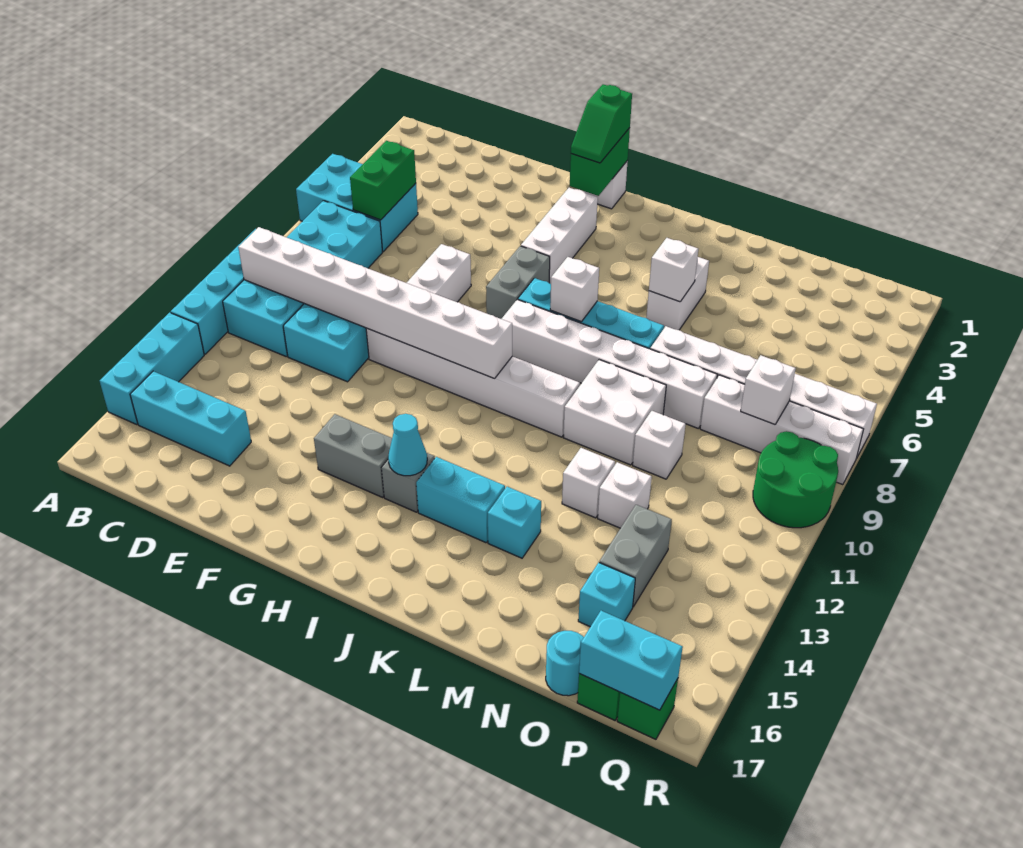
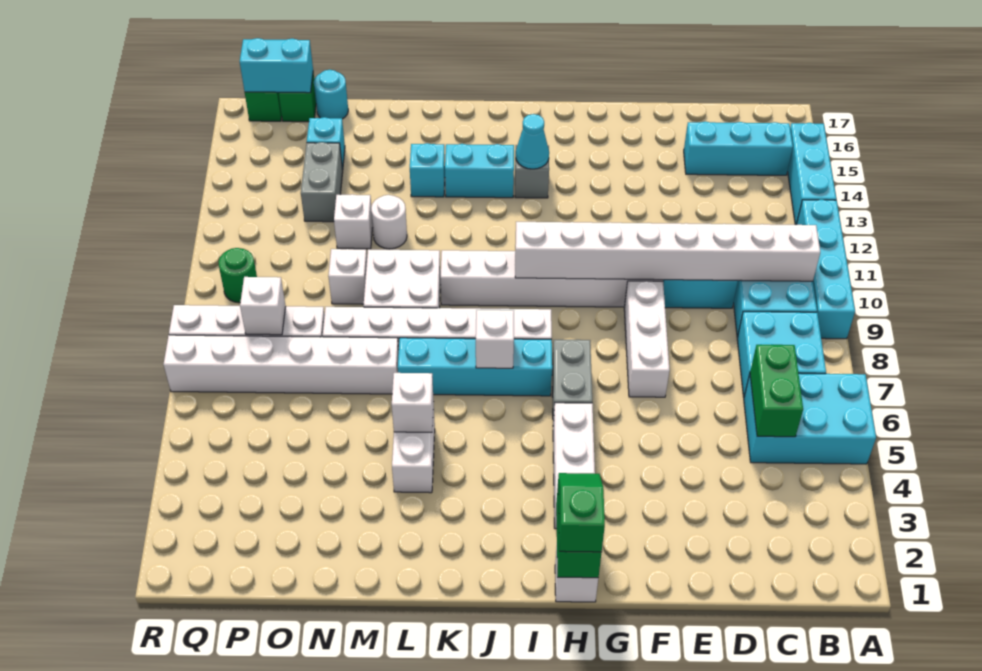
grey brick G14:H14 level 1 -> none
white brick M12 level 1 -> white round brick M12 level 1
green round brick Q9:R10 level 1 -> green round brick Q10 level 1

